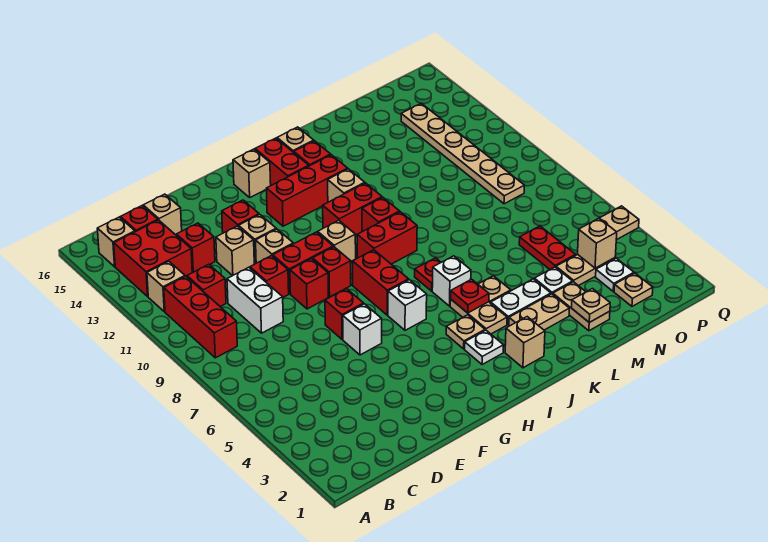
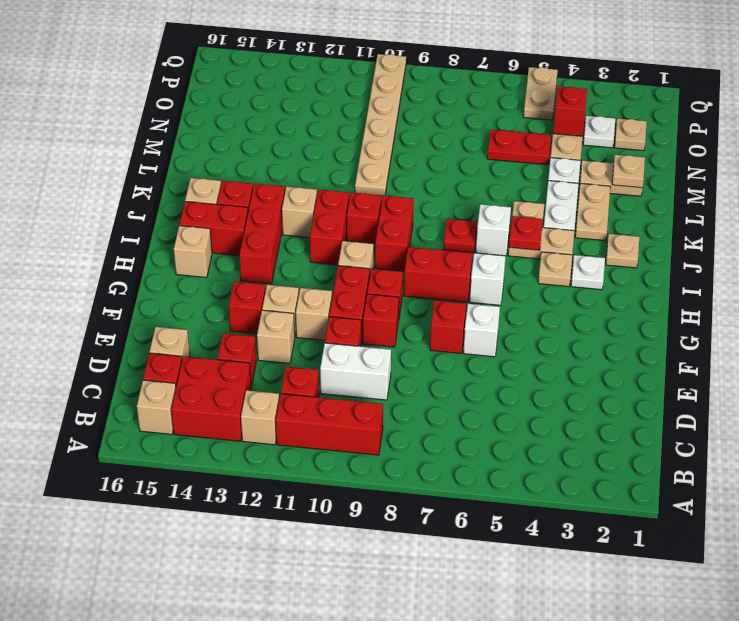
tan brick J2 level 1 -> tan plate J2 level 1
tan brick O4 level 2 -> red brick O4 level 2
tan plate O9:O14 level 1 -> tan plate L10:Q10 level 1

